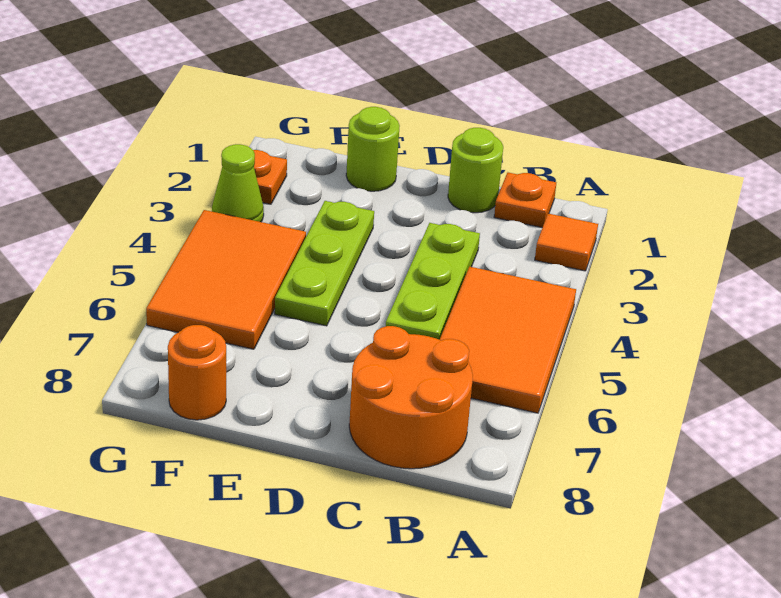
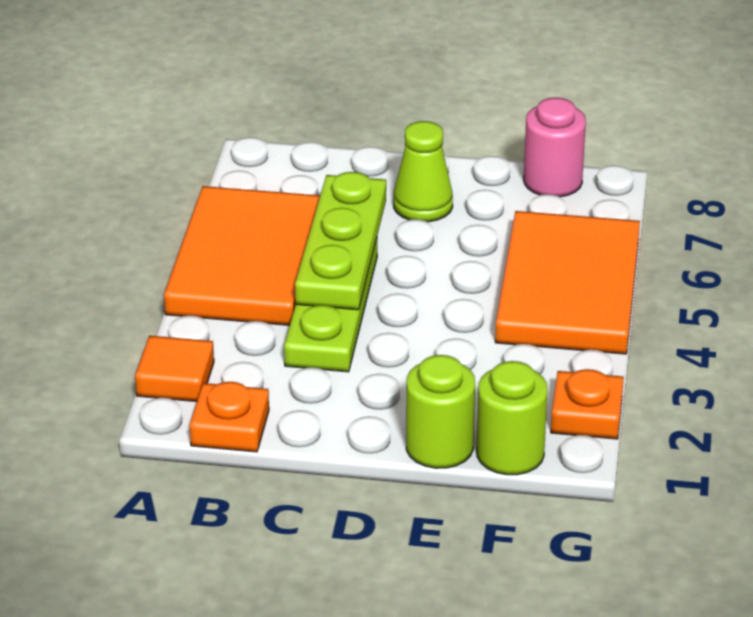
orange round brick B7:C8 level 1 -> none
lime round brick C1 level 1 -> lime round brick F1 level 1
lime plate E3:E5 level 1 -> lime plate C4:C6 level 2
orange round brick F8 level 1 -> pink round brick F8 level 1
lime cone G3 level 1 -> lime cone D7 level 1

